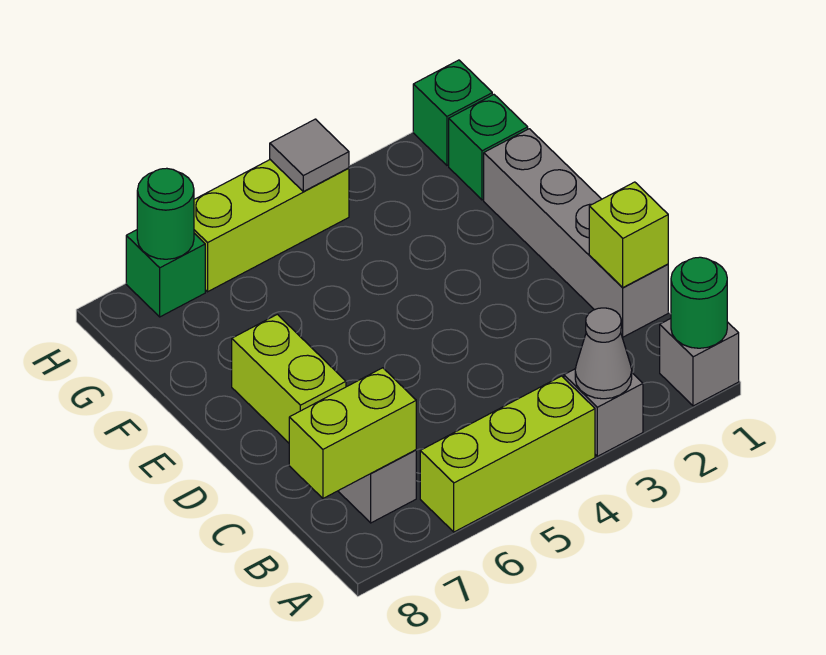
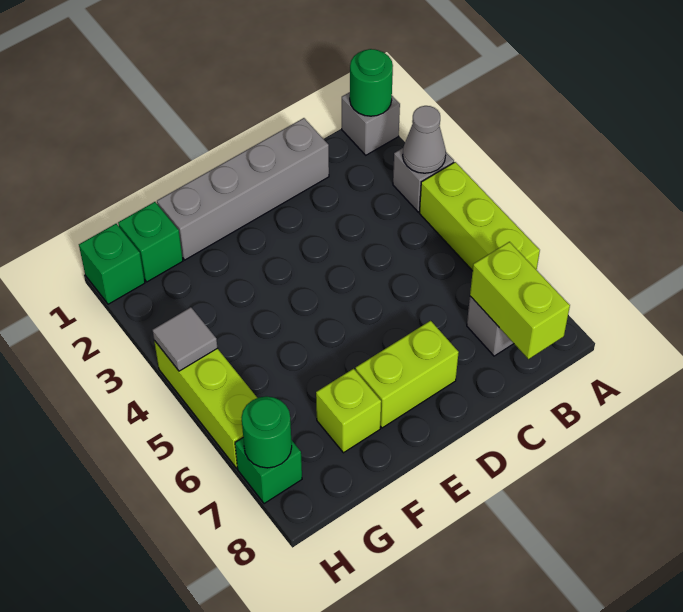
lime brick C1 level 2 -> lime brick F7 level 1

